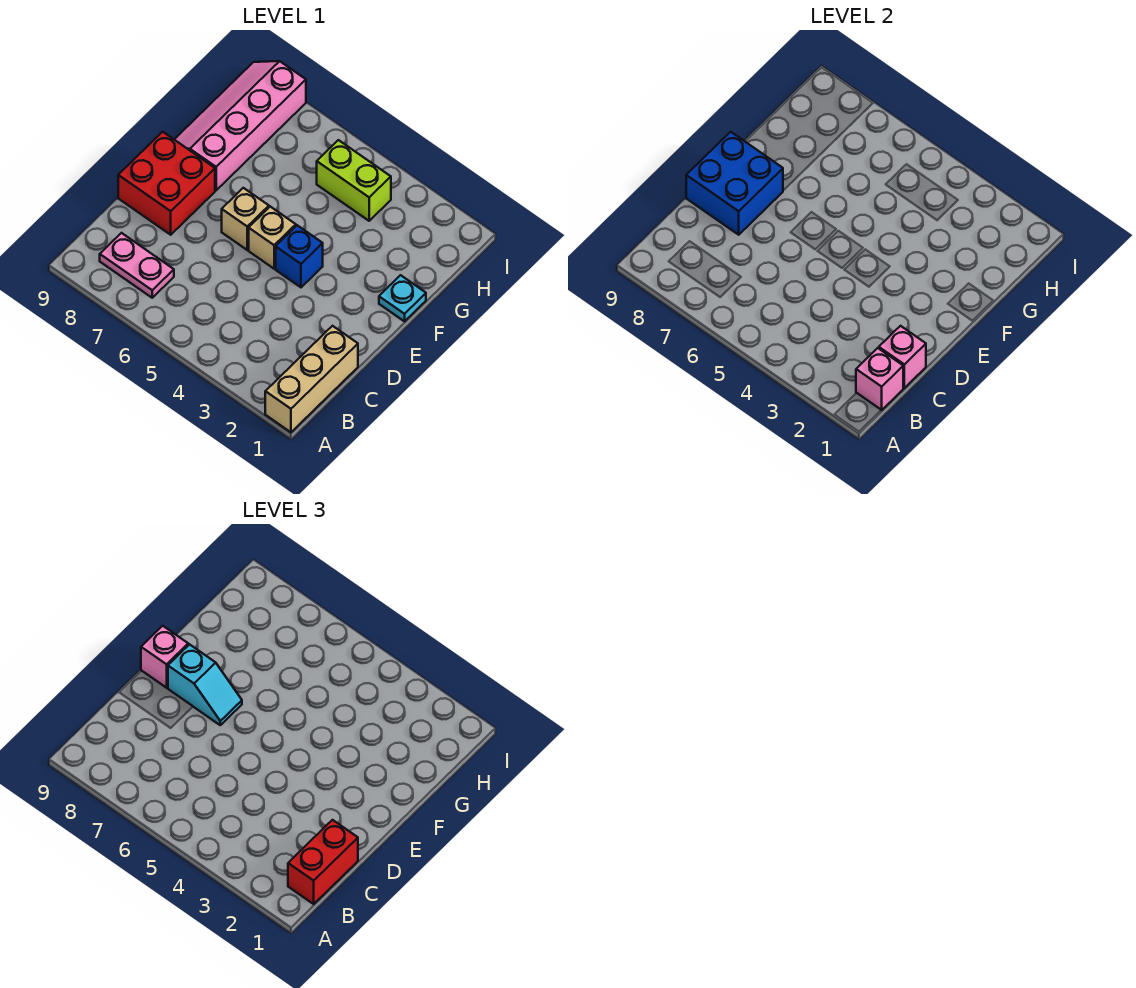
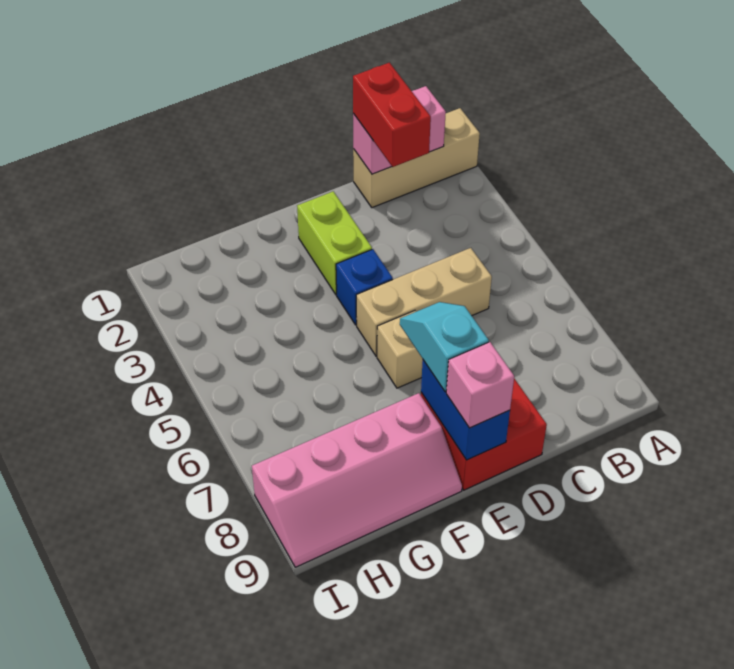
red brick B1:C1 level 3 -> red brick C1:C2 level 3
pink plate B7:B8 level 1 -> none
blue brick D8:E9 level 2 -> blue brick E8:E9 level 2
tan brick E5 level 1 -> tan brick C5:E5 level 1
cyan plate F1 level 1 -> none
lime brick H4:H5 level 1 -> lime brick E2:E3 level 1

